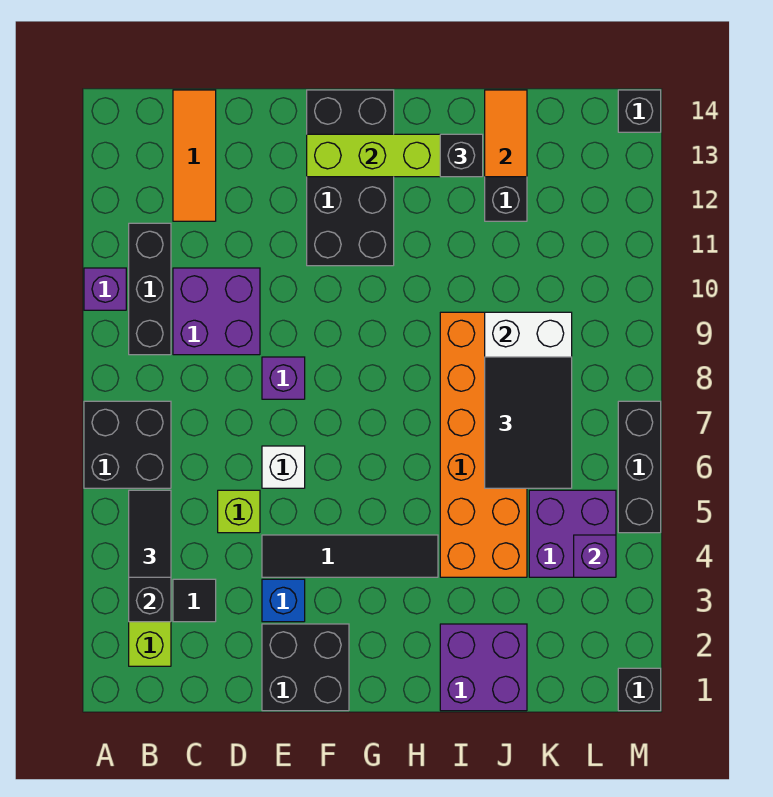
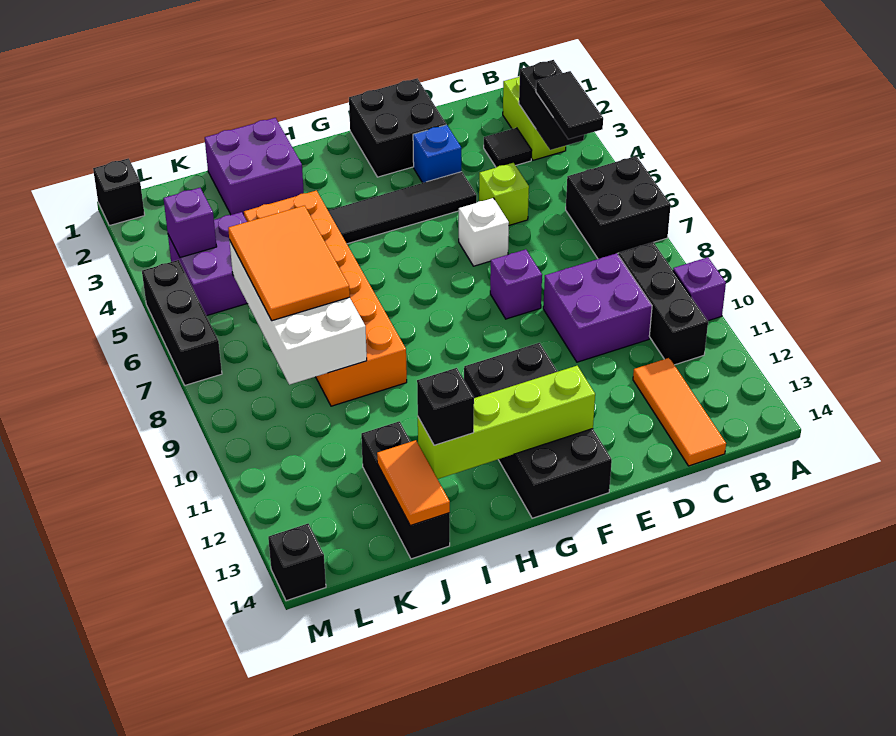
black tile J6:K8 level 3 -> orange tile J6:K8 level 3

